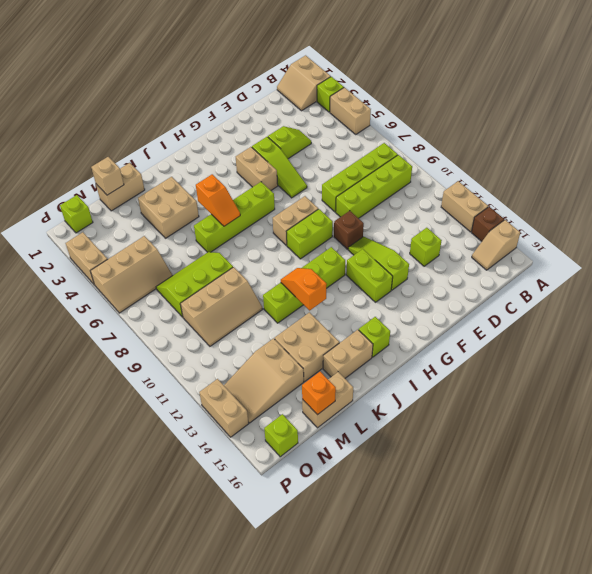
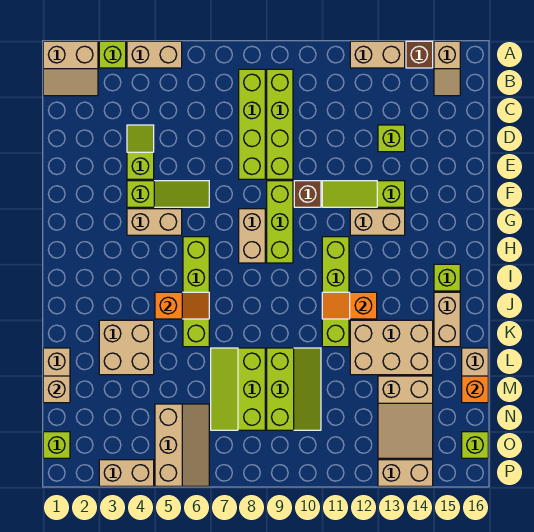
lime brick G9:H9 level 1 -> lime brick F9:H9 level 1
lime brick G12:G13 level 1 -> tan brick G12:G13 level 1
tan brick K13:L14 level 1 -> tan brick K12:L14 level 1
tan slope L9:N10 level 1 top 9 -> lime slope L9:N10 level 1 top 9

